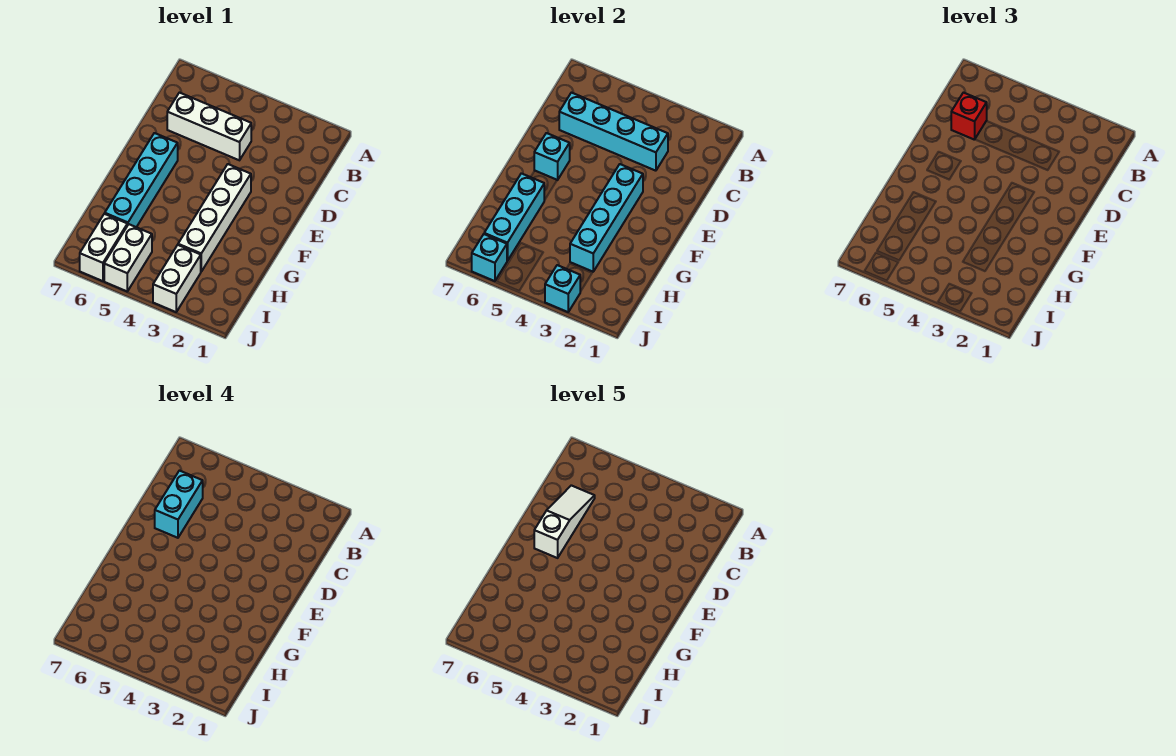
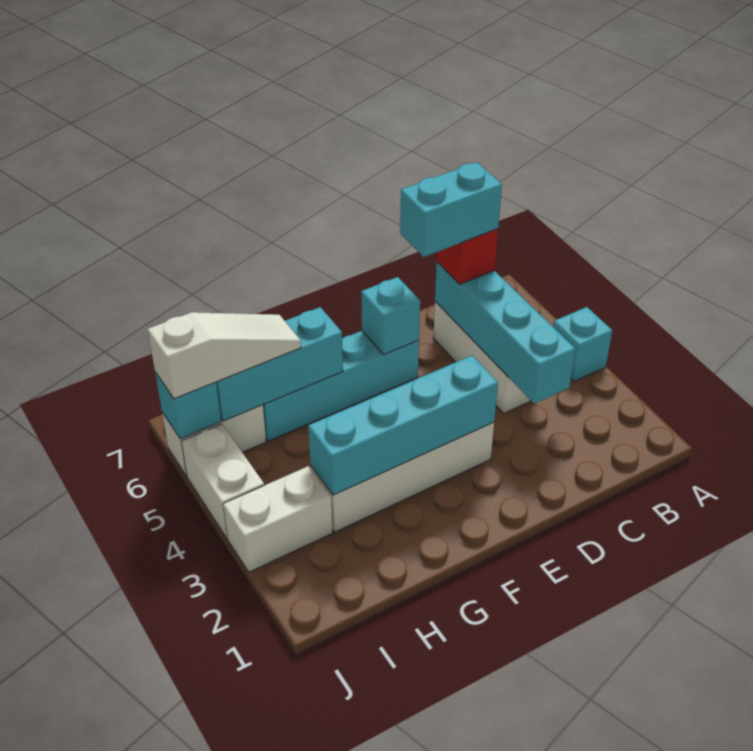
white slope C6:E6 level 5 top E -> white slope H6:J6 level 3 top J
white brick I5:J5 level 1 -> white brick J4:J5 level 1
cyan brick J3 level 2 -> cyan brick A4 level 1

